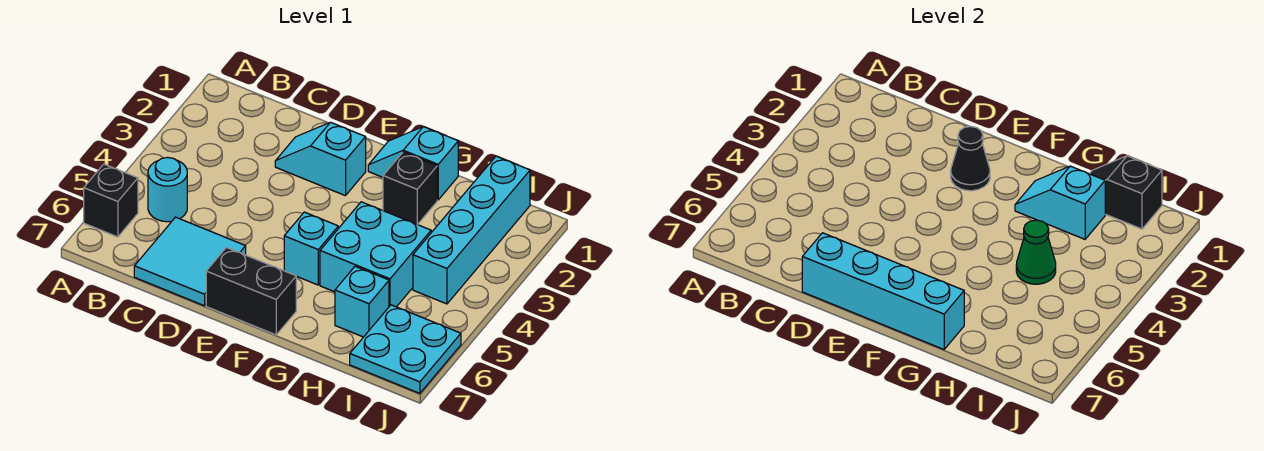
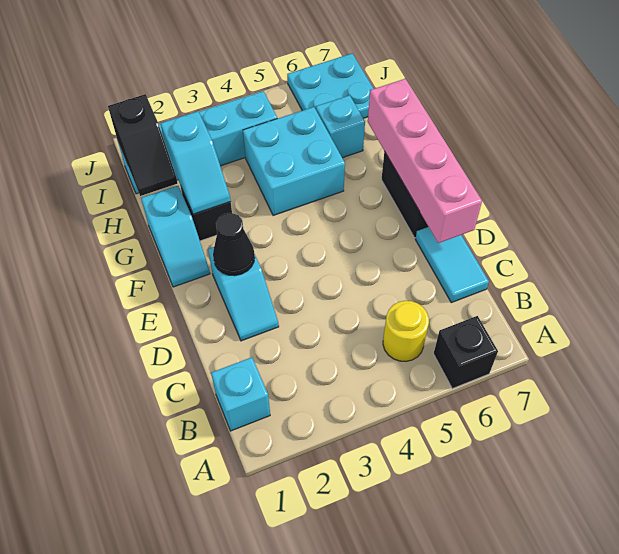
cyan round brick B5 level 1 -> yellow round brick B5 level 1
cyan tile C6:D7 level 1 -> cyan tile C7:D7 level 1
cyan brick D7:G7 level 2 -> pink brick D7:G7 level 2
cyan brick F5 level 1 -> cyan brick B1 level 1
green cone H4 level 2 -> none

